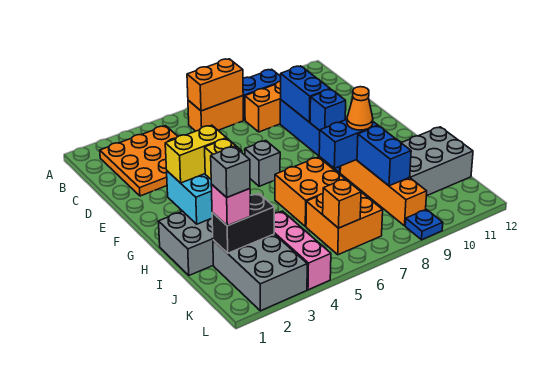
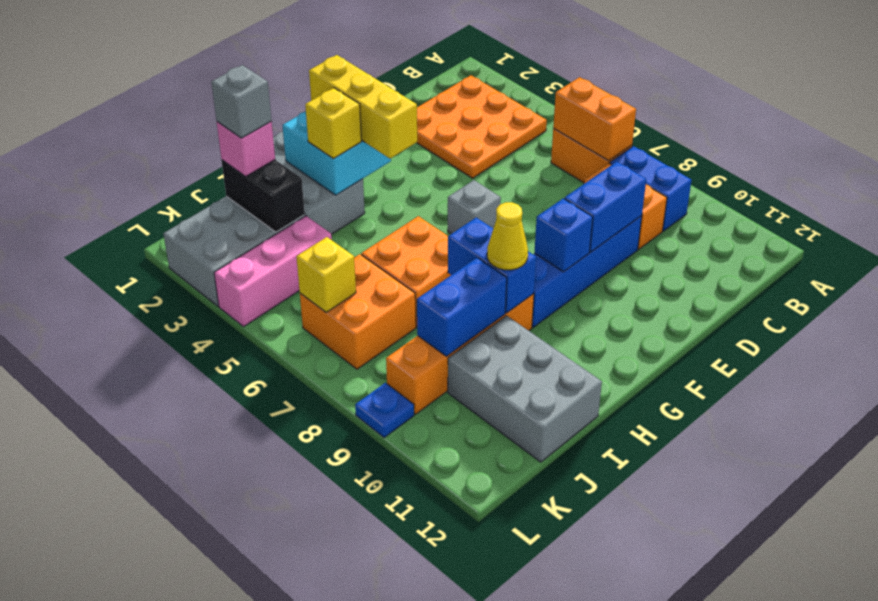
yellow brick G2:G3 level 3 -> yellow brick G2:G4 level 3
orange cone H9 level 3 -> yellow cone H9 level 3
orange brick K6 level 2 -> yellow brick K6 level 2

